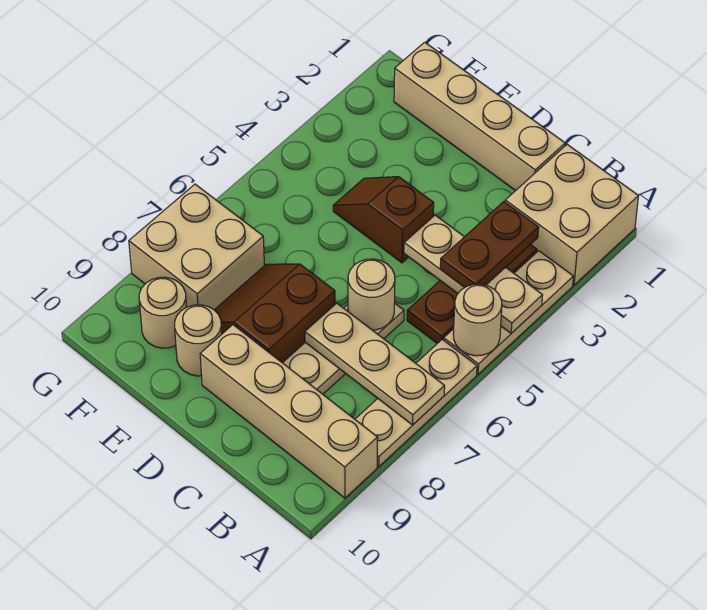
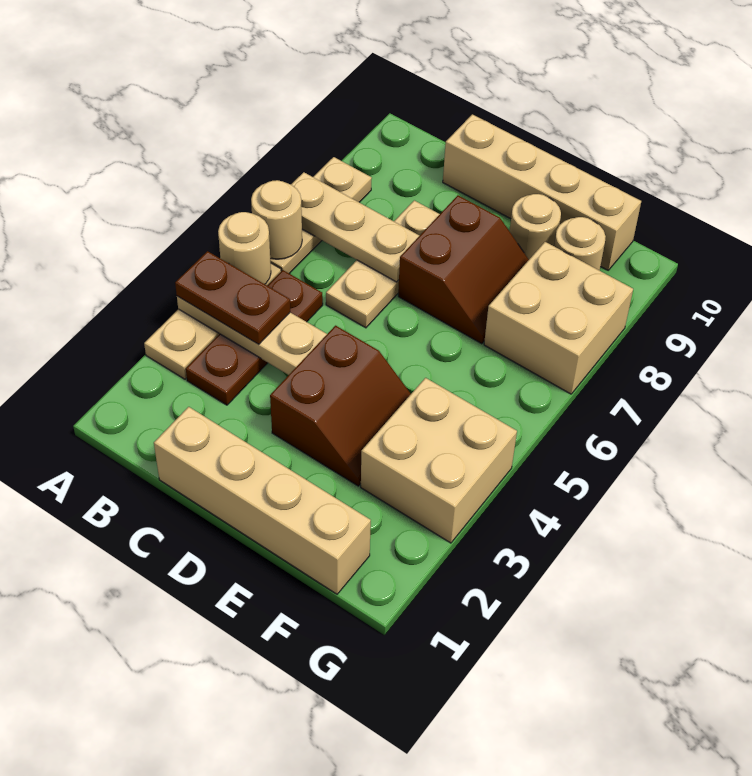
tan brick A1:B2 level 1 -> tan brick F3:G4 level 1
tan brick A9:D9 level 1 -> tan brick C10:F10 level 1
brown plate B3:B4 level 3 -> brown plate A4:B4 level 3
tan round brick C6 level 2 -> tan round brick A6 level 2
brown slope D4:E4 level 1 top D -> brown slope D3:E4 level 1 top D

